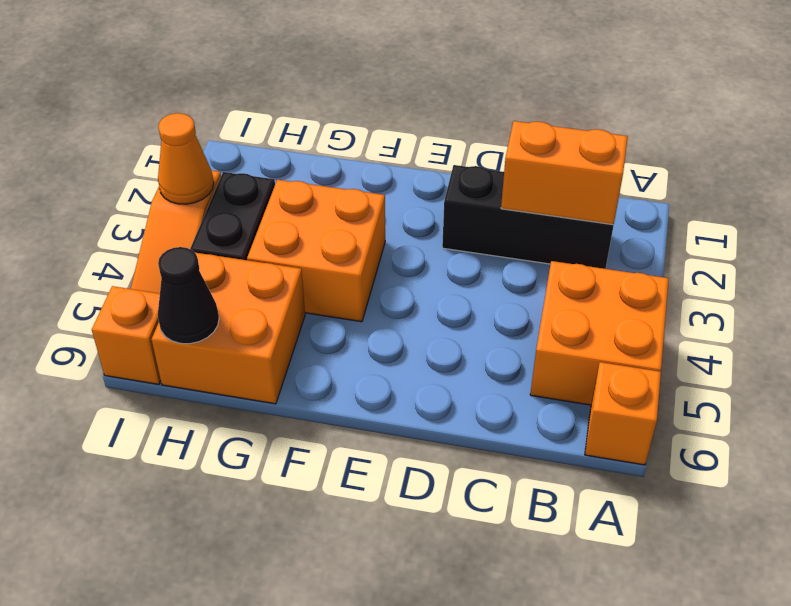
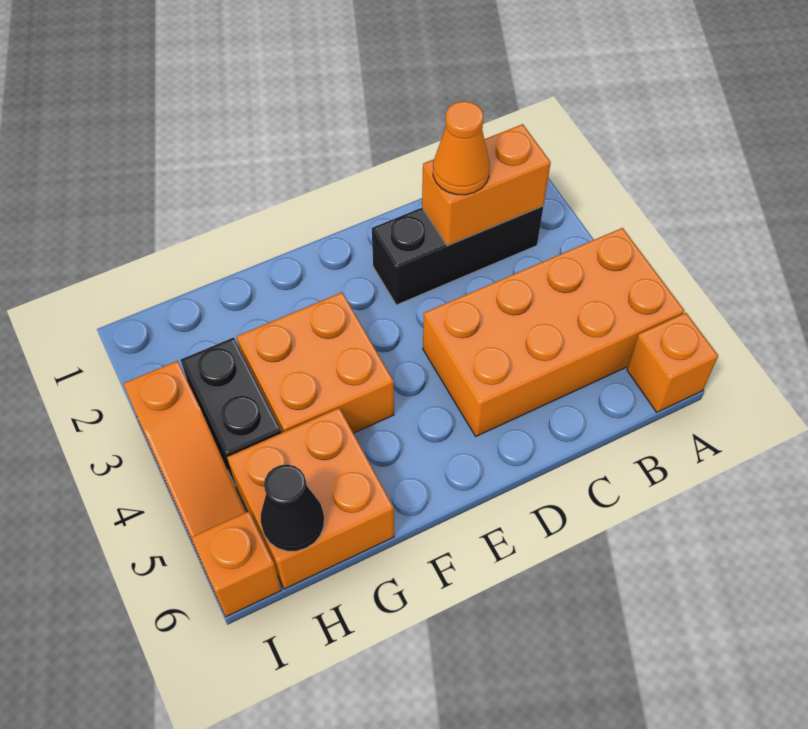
orange brick A4:B5 level 1 -> orange brick A4:D5 level 1
orange cone I3 level 2 -> orange cone C2 level 3

